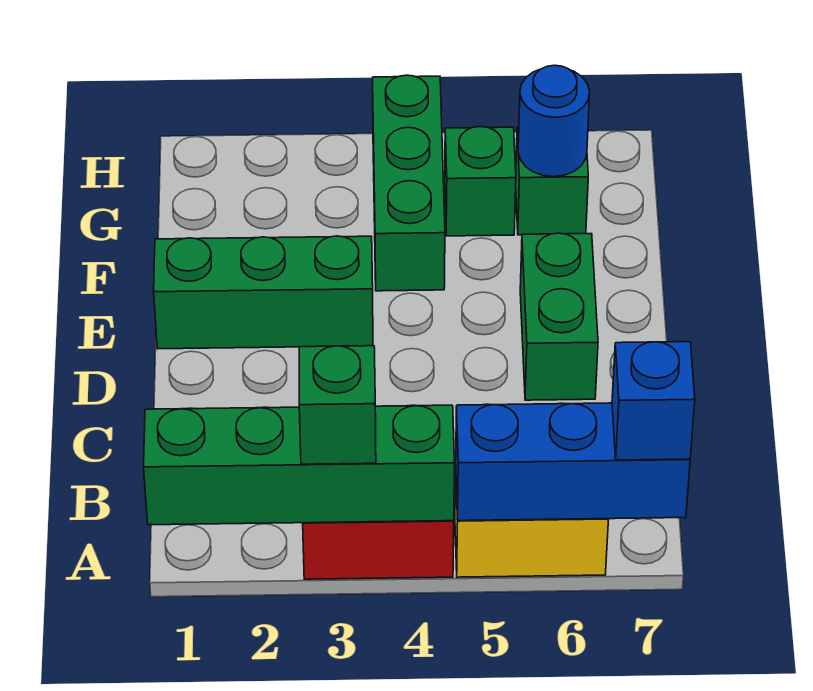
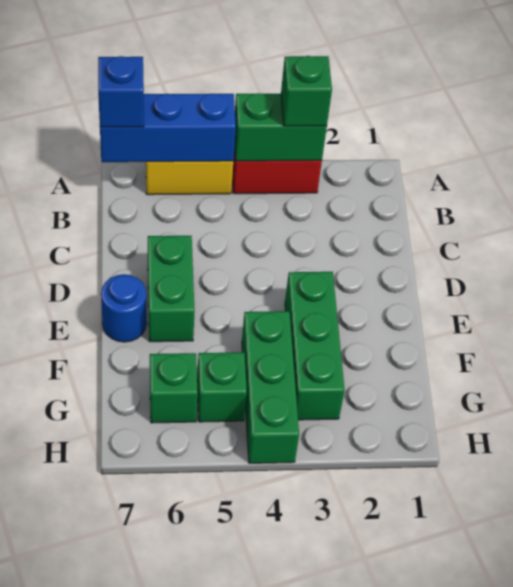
green brick A1:A4 level 2 -> green brick A3:A4 level 2
green brick E1:E3 level 1 -> green brick E3:G3 level 1
blue round brick G6 level 2 -> blue round brick E7 level 1

